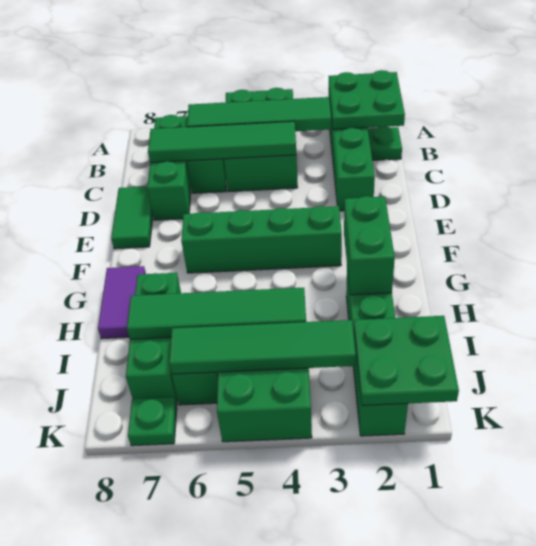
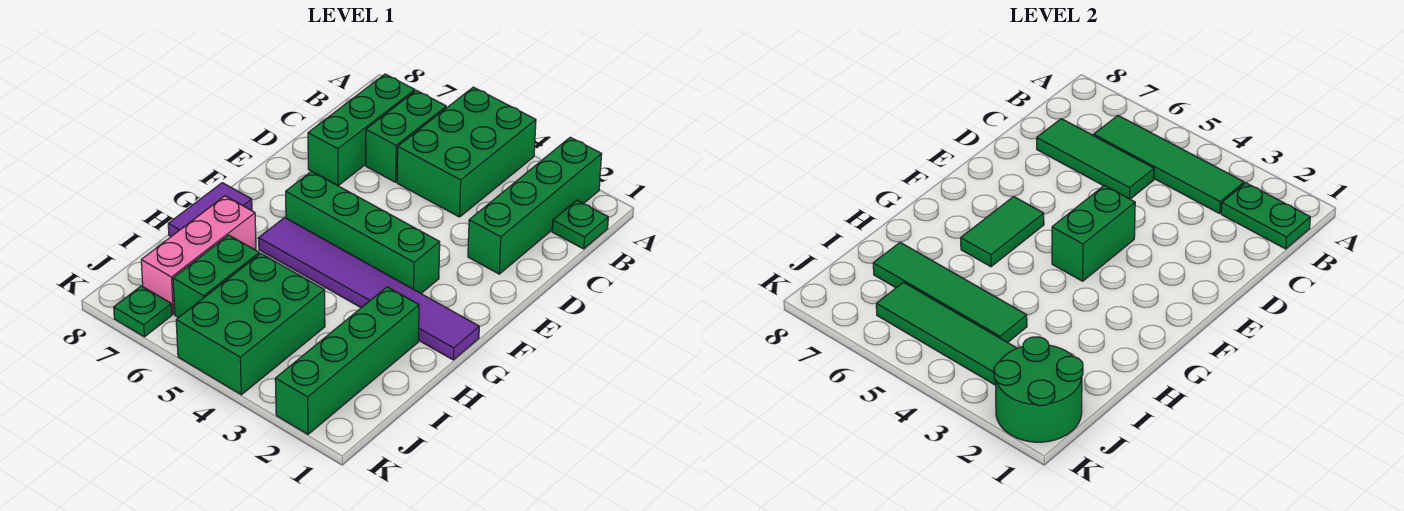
green plate A1:B2 level 2 -> green plate B1:B2 level 2
green tile C4:C7 level 2 -> green tile C5:C7 level 2
green tile D8:E8 level 1 -> green tile F6:G6 level 2
none -> purple tile G1:G6 level 1
green brick G2:H2 level 2 -> green brick E4:F4 level 2
green brick H7:J7 level 1 -> pink brick H7:J7 level 1
green plate J1:K2 level 2 -> green round brick J1:K2 level 2

